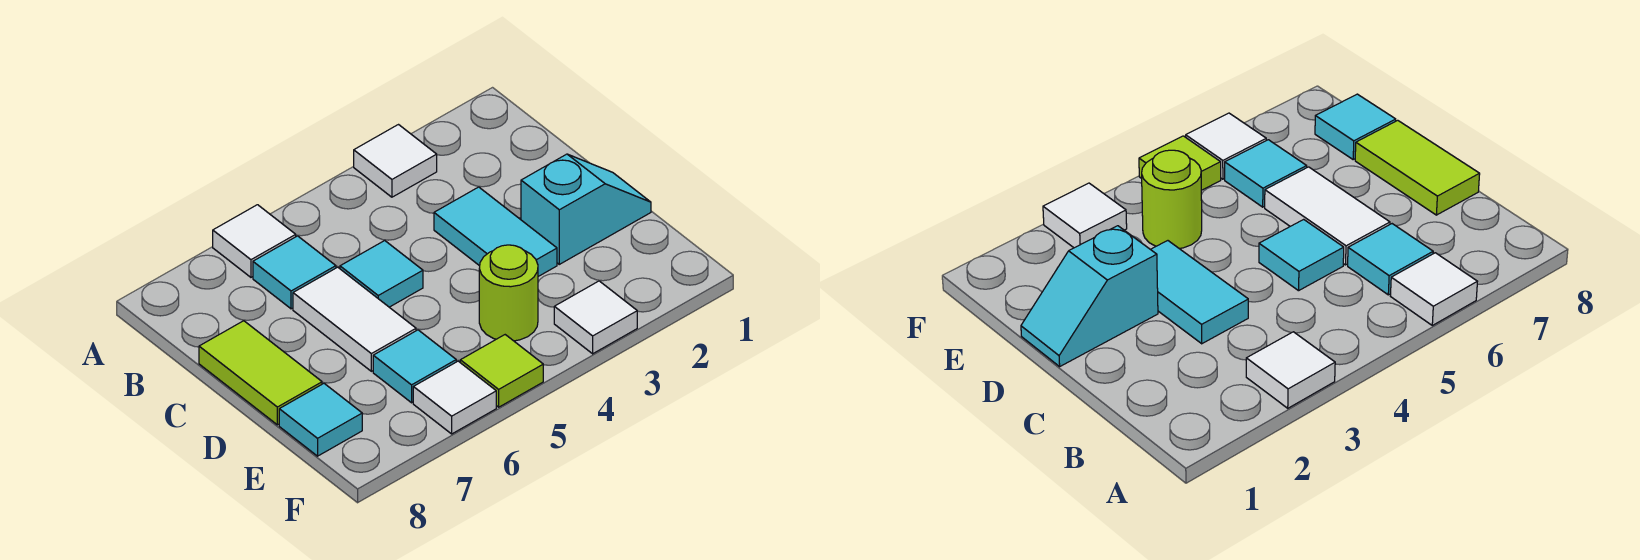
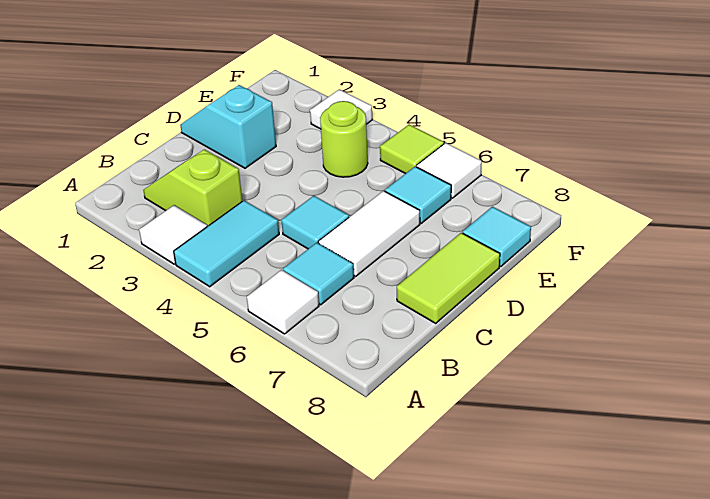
none -> lime slope B2:B3 level 1 top 3
cyan tile C3:D3 level 1 -> cyan tile A4:B4 level 1

